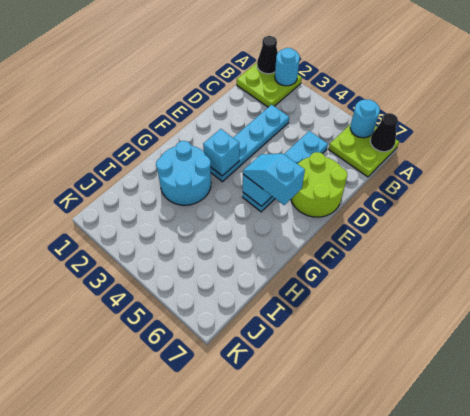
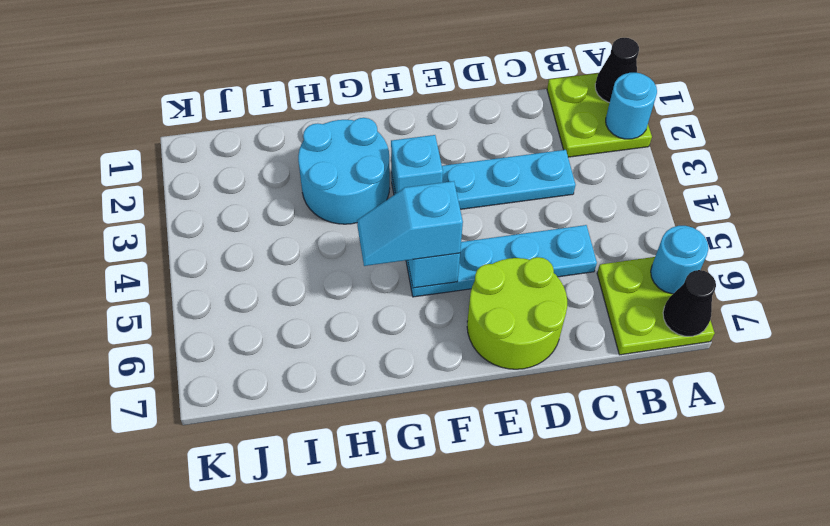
cyan slope F5:F6 level 3 top 6 -> cyan slope F5:G5 level 3 top F

